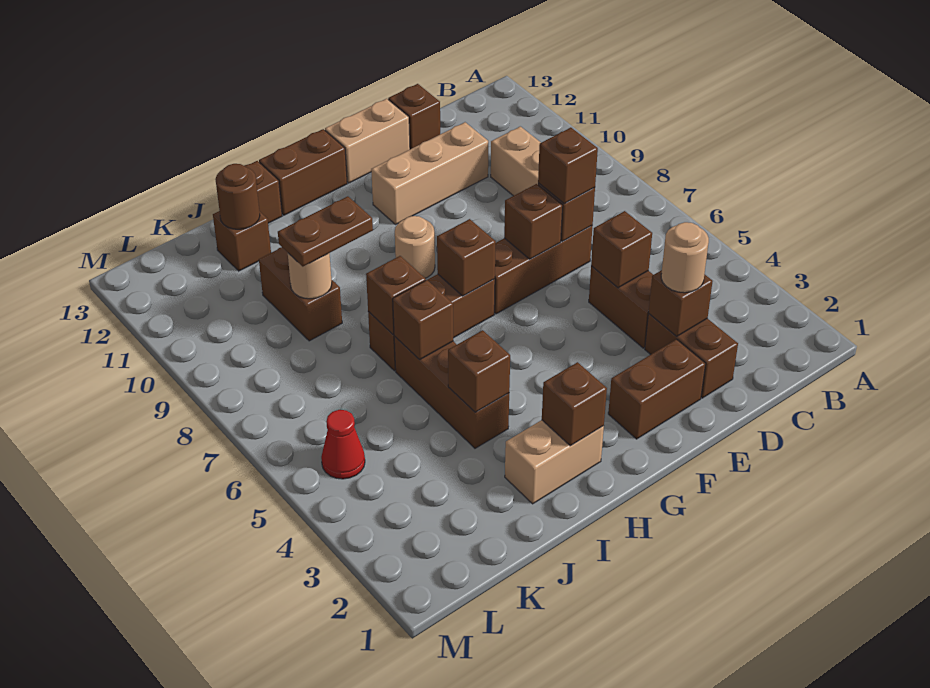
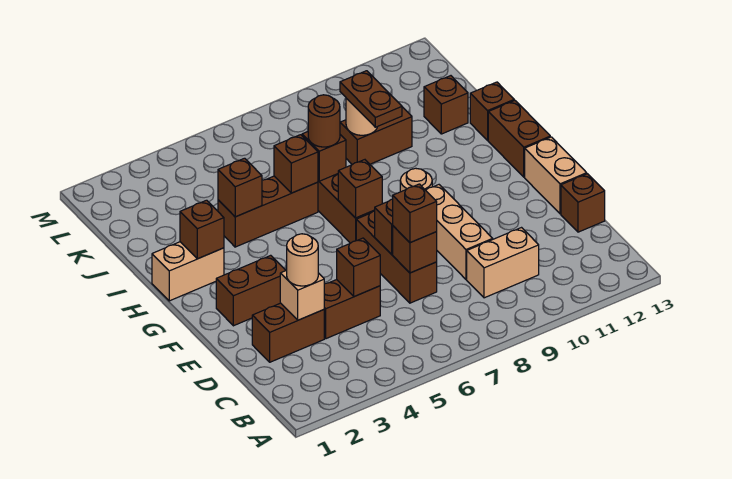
brown brick D3 level 2 -> tan brick D3 level 2
tan brick D11:F11 level 1 -> tan brick D9:F9 level 1
brown brick E2:F2 level 1 -> brown brick F2:F3 level 1
tan brick H2:I2 level 1 -> tan brick H1:H2 level 1
brown round brick J12 level 2 -> brown round brick I7 level 3
red cone L5 level 1 -> none

